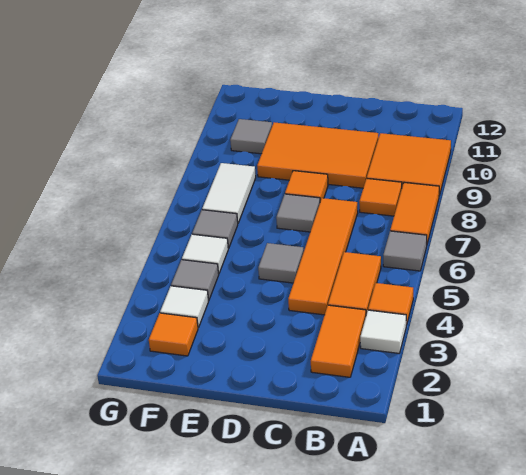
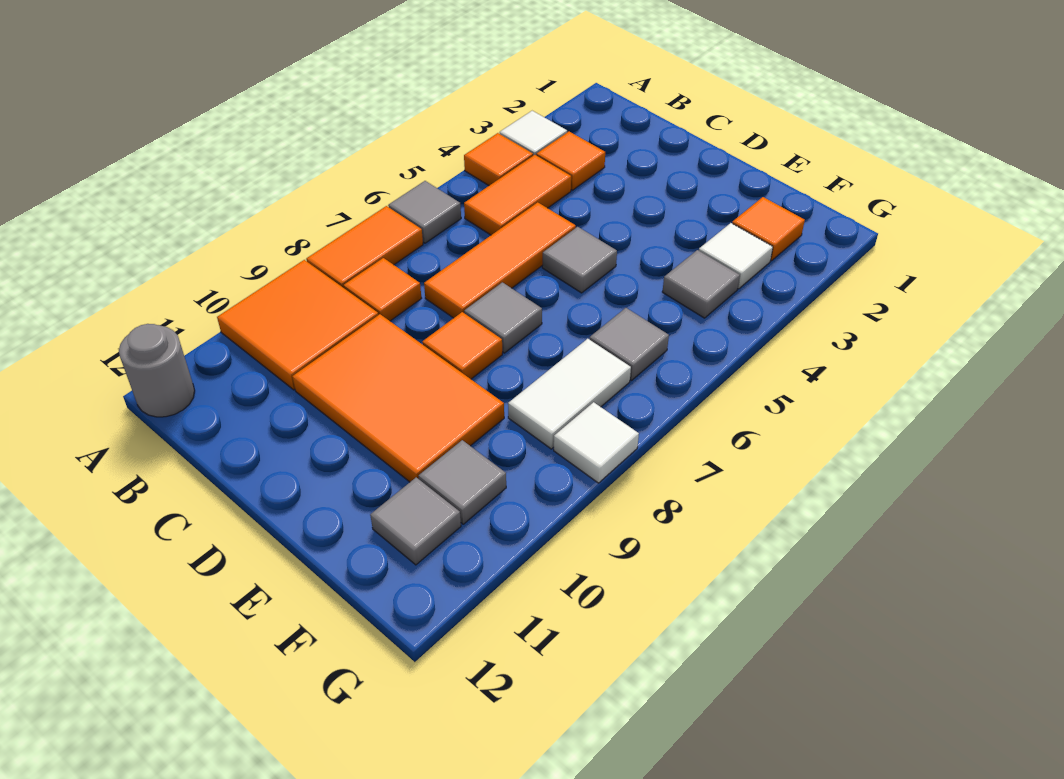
none -> grey round brick A12 level 1
orange tile B2:B3 level 1 -> orange tile B3 level 1
orange tile C4:C7 level 1 -> orange tile C5:C7 level 1
white tile F5 level 1 -> white tile G8 level 1
none -> grey tile F11 level 1

